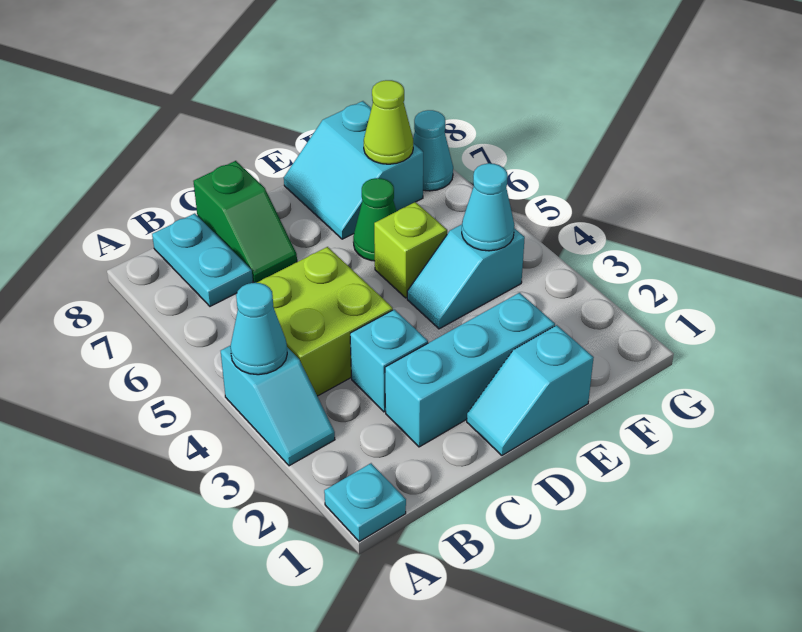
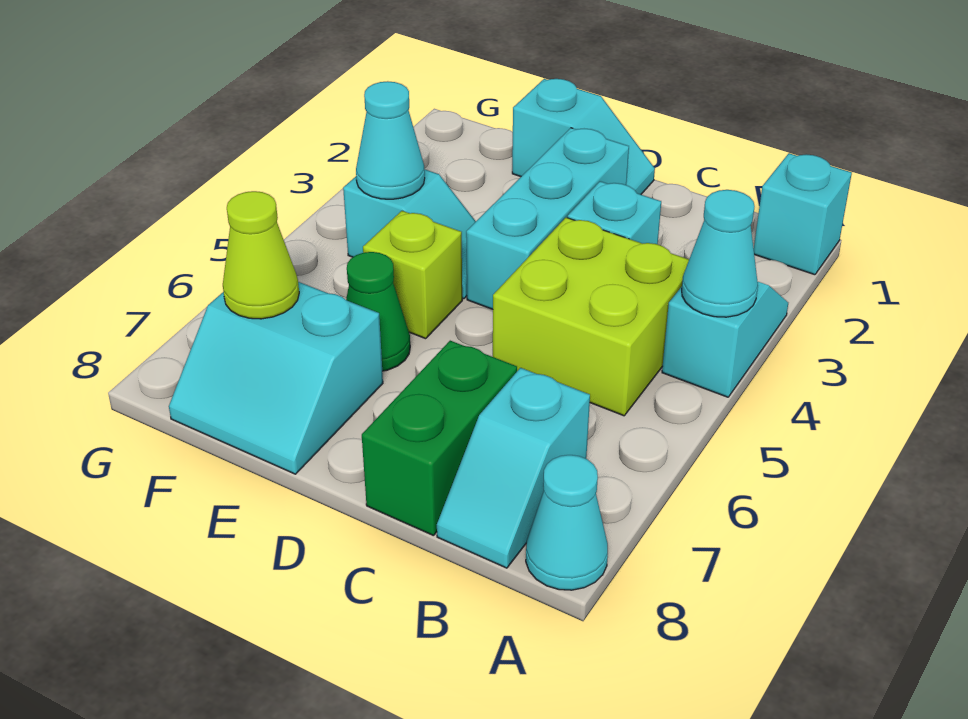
cyan plate A1 level 1 -> cyan brick A1 level 1
cyan plate B7:B8 level 1 -> cyan slope B7:B8 level 1 top 7
cyan brick C2:E2 level 1 -> cyan brick D2:D4 level 1
green slope C7:C8 level 1 top 8 -> green brick C7:C8 level 1
cyan slope E7:F8 level 1 top F -> cyan slope E7:F8 level 1 top 7
cyan cone G7 level 1 -> cyan cone A8 level 1

